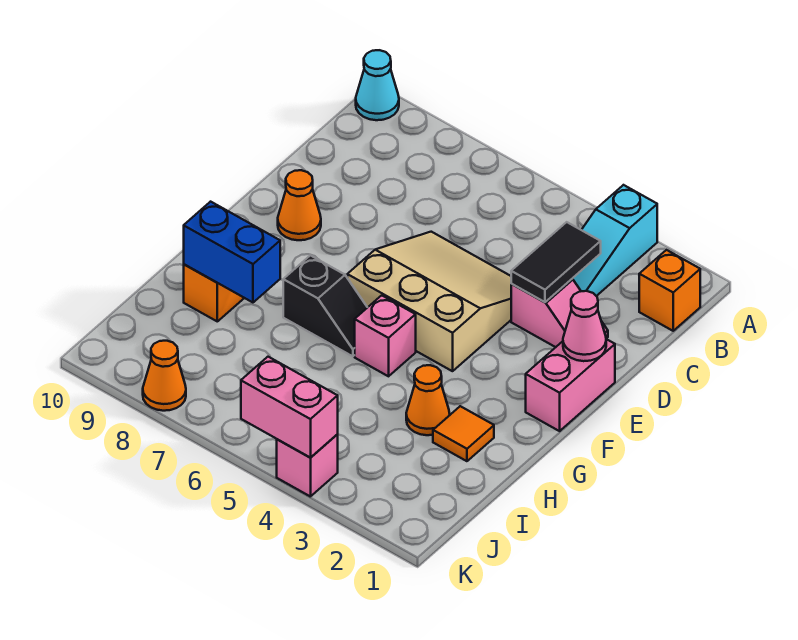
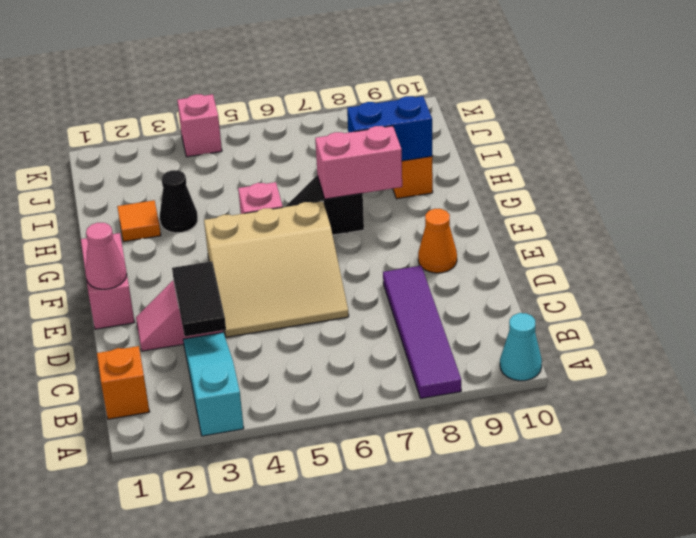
none -> purple tile A8:D8 level 1
orange cone H3 level 1 -> black cone H3 level 1
pink brick K4:K5 level 2 -> pink brick G7:G8 level 2
orange cone K8 level 1 -> none

